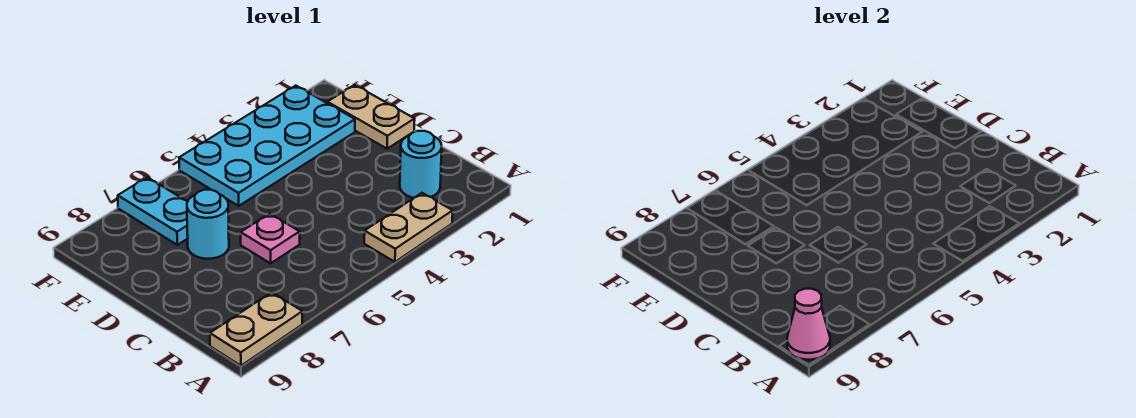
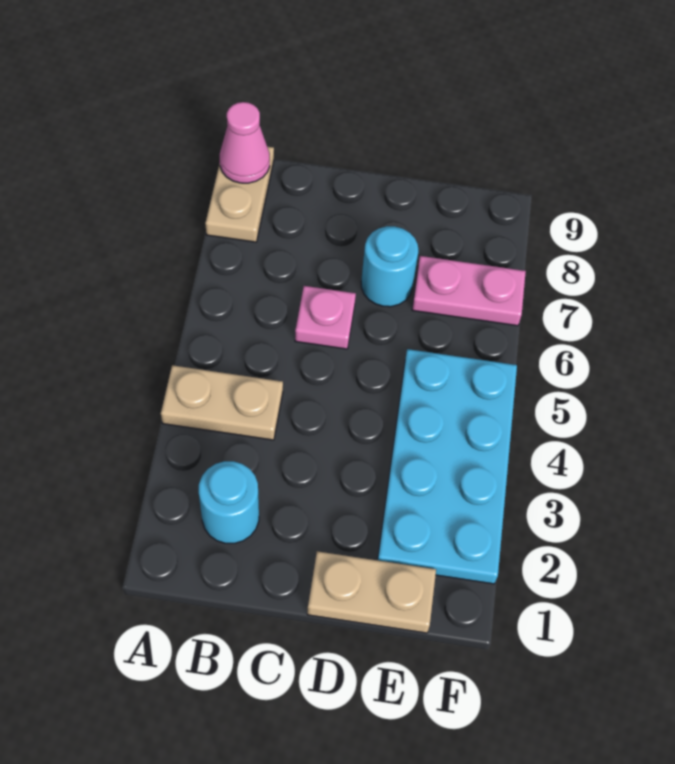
tan plate A3:A4 level 1 -> tan plate A4:B4 level 1
cyan plate E7:F7 level 1 -> pink plate E7:F7 level 1

